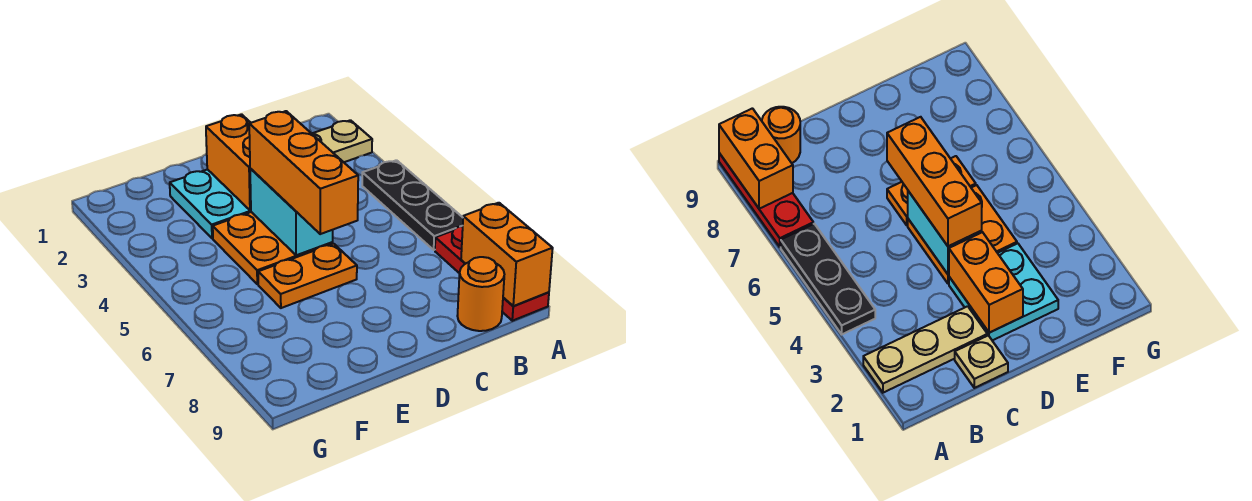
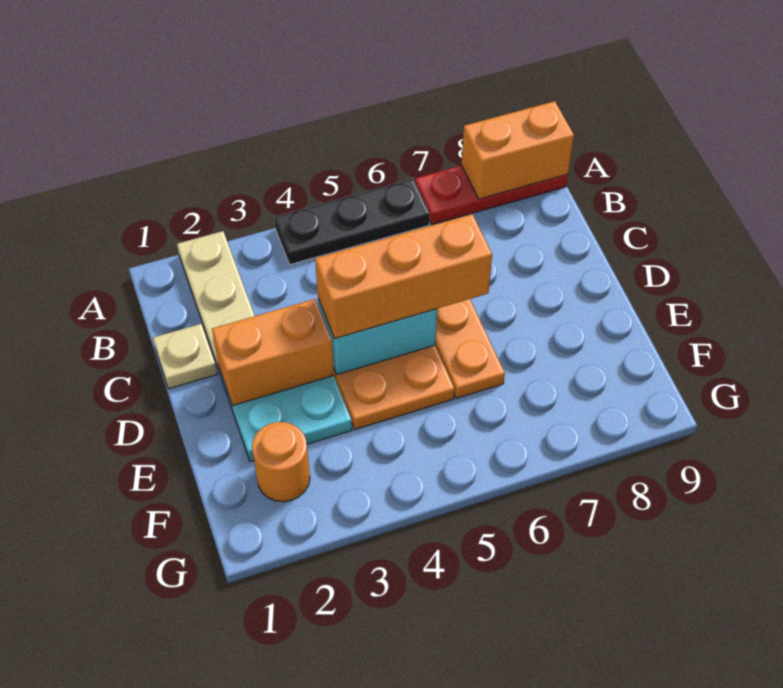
orange round brick B9 level 1 -> orange round brick F2 level 1

